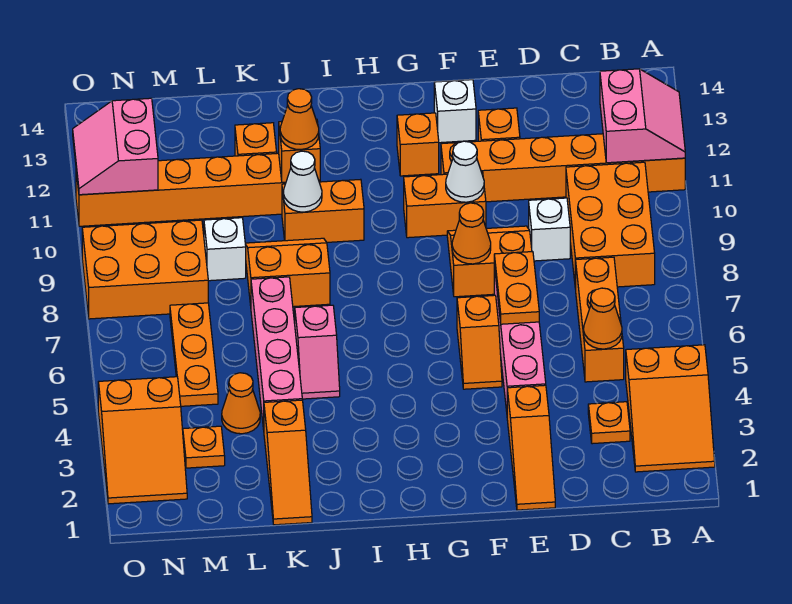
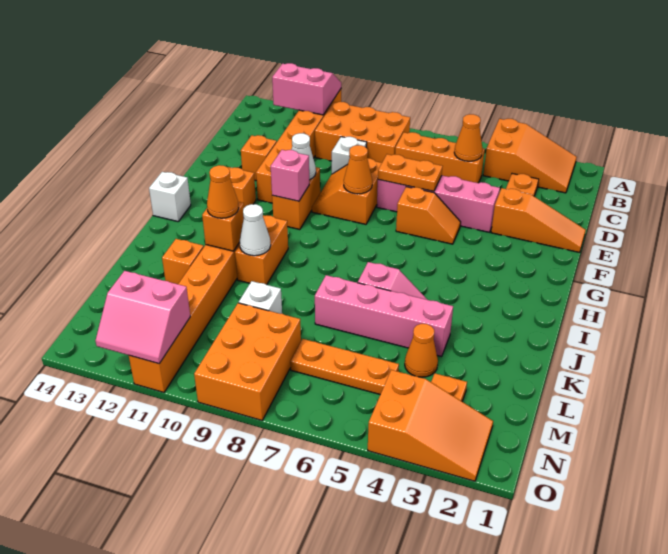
white brick F13 level 1 -> white brick H14 level 1
none -> pink brick G10 level 2
orange slope J8:K9 level 1 top 8 -> none
orange slope K1:K3 level 1 top 3 -> none

